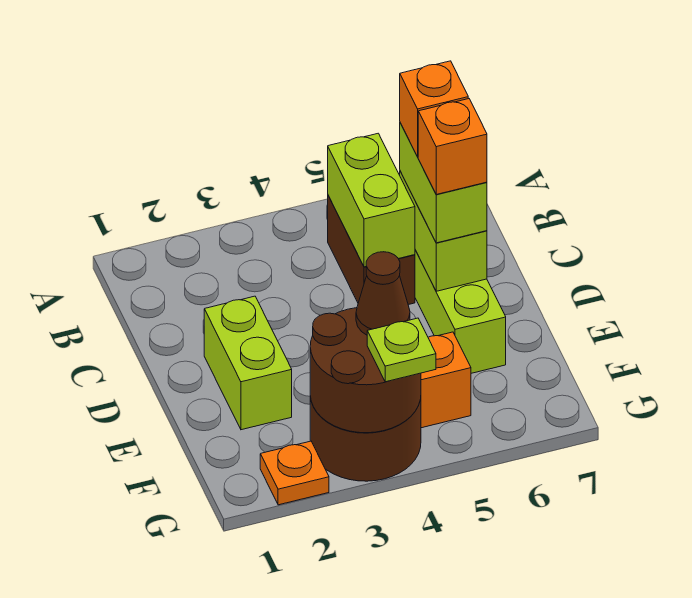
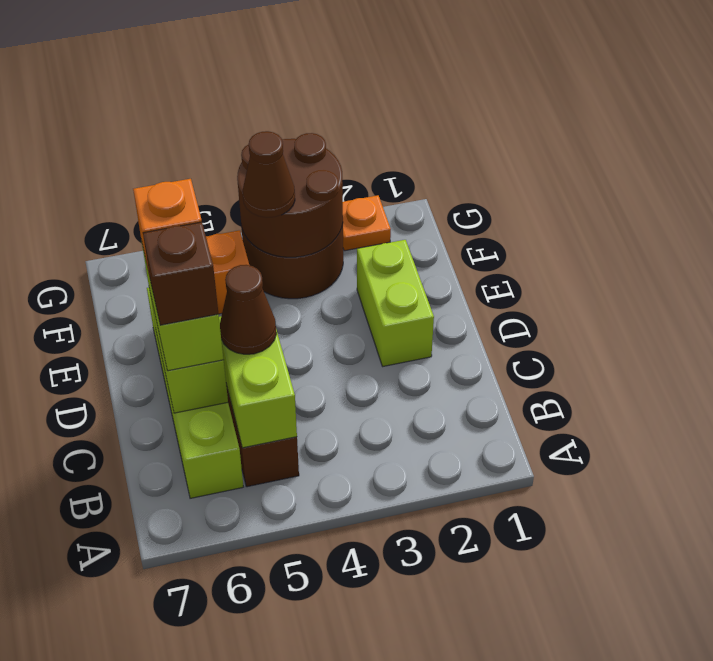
none -> brown cone C5 level 3
orange brick C6 level 4 -> brown brick C6 level 4
lime plate G4 level 3 -> none

